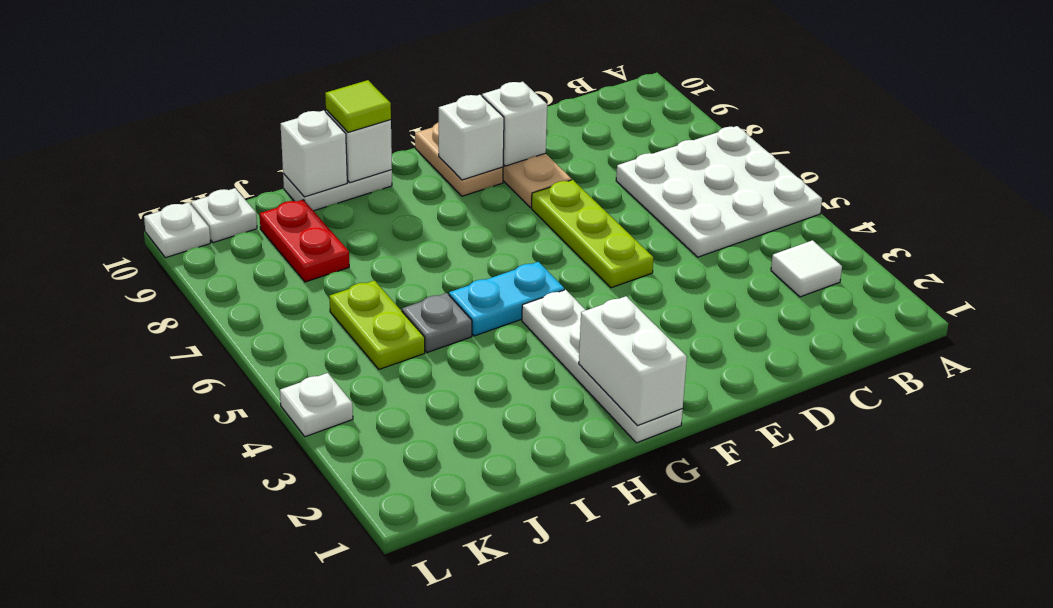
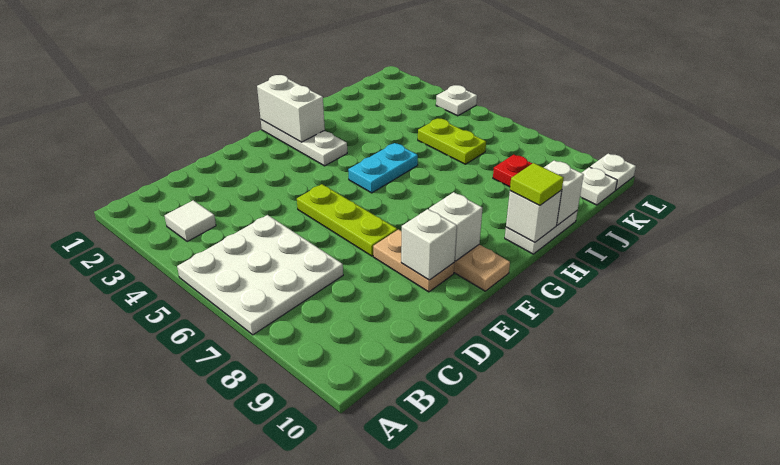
white plate G1:G4 level 1 -> white plate G1:G3 level 1
grey plate I5 level 1 -> none

